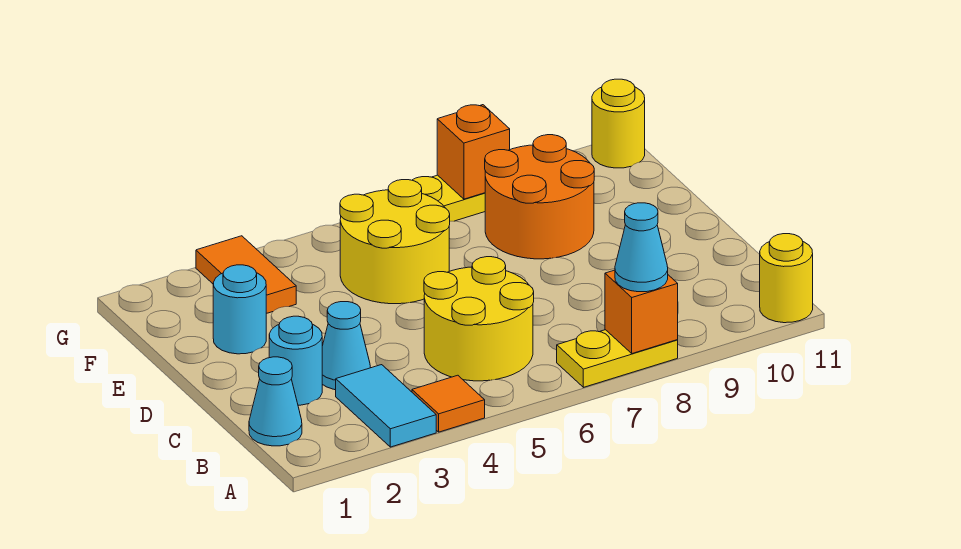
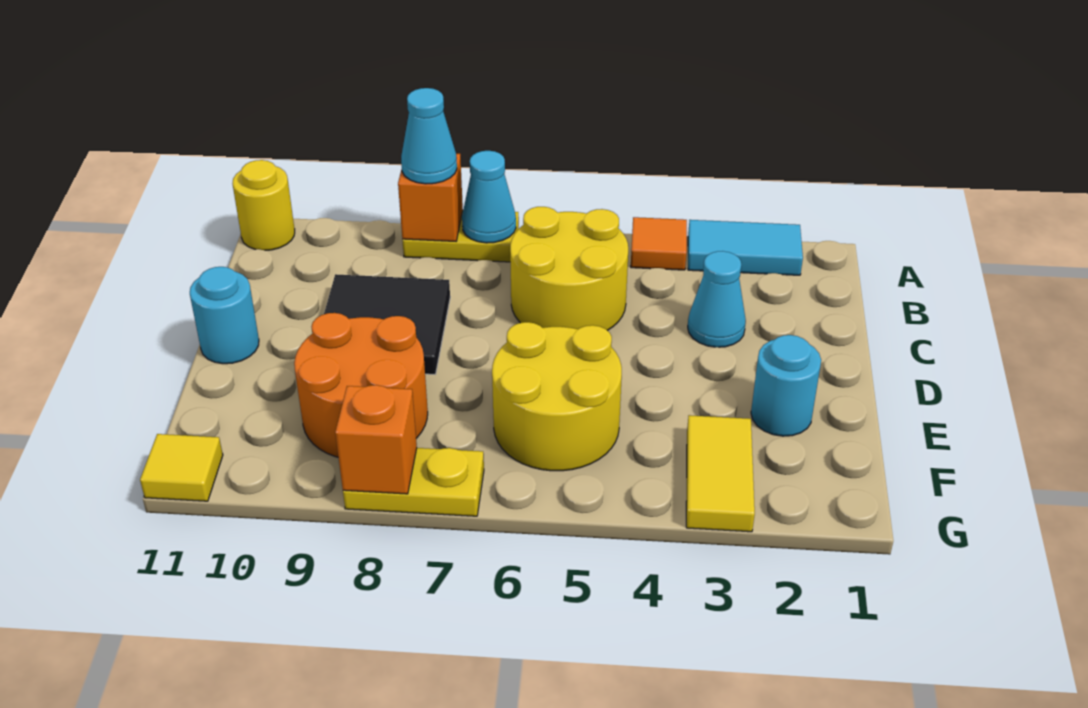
cyan tile A3:B3 level 1 -> cyan tile A2:A3 level 1
cyan cone B1 level 1 -> cyan cone A7 level 2
cyan round brick C2 level 1 -> cyan round brick D11 level 1
none -> black tile C8:D9 level 1
orange tile F3:G3 level 1 -> yellow tile F3:G3 level 1
yellow round brick G11 level 1 -> yellow tile G11 level 1

